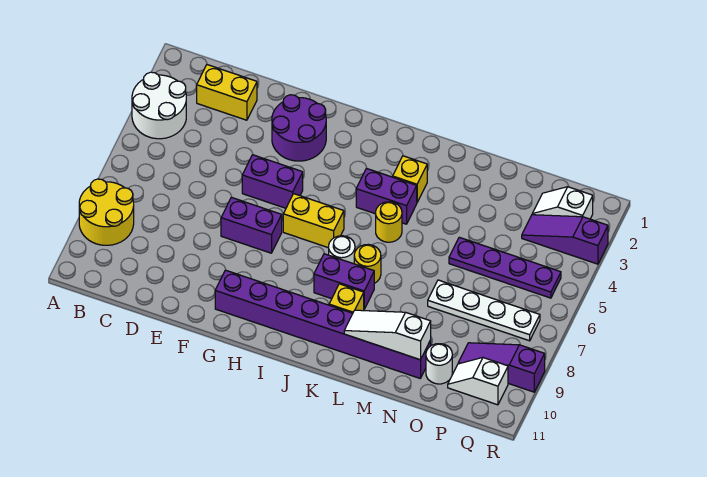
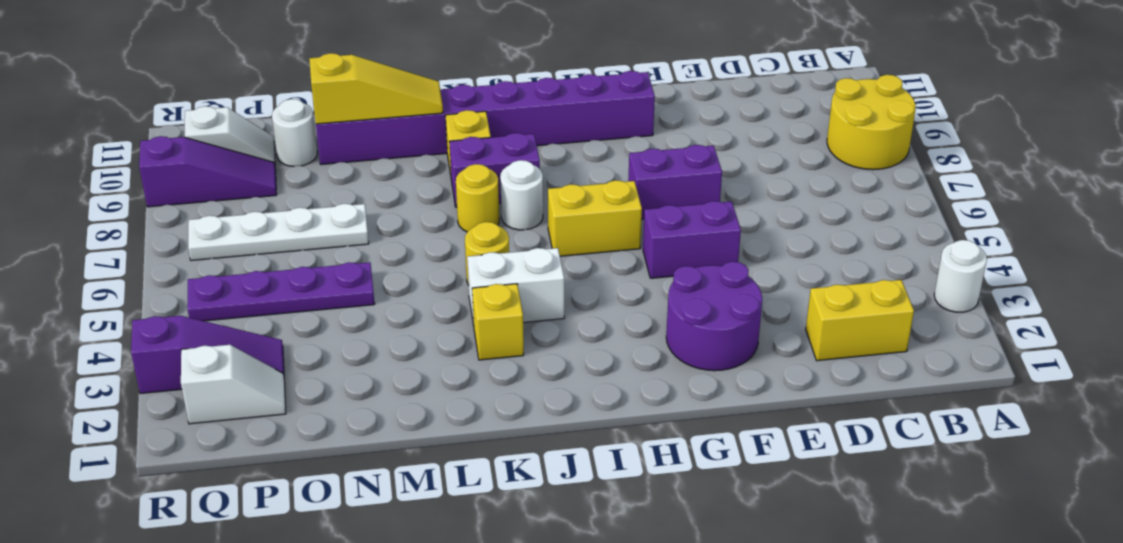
white round brick A3:B4 level 1 -> white round brick A3 level 1
purple brick J4:K4 level 1 -> white brick J4:K4 level 1
white slope L10:N10 level 2 top N -> yellow slope L10:N10 level 2 top N

